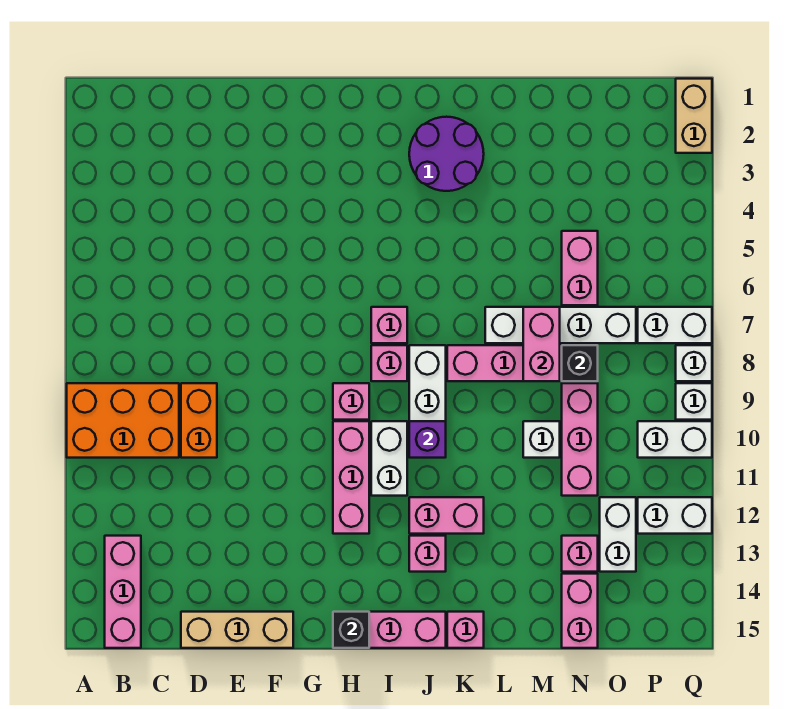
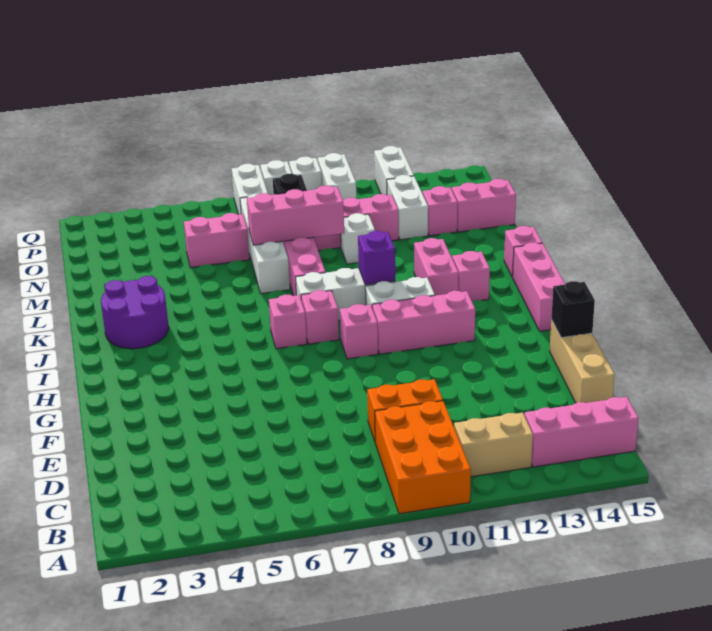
black brick H15 level 2 -> black brick F15 level 2
pink brick M7:M8 level 2 -> pink brick M7:M9 level 2
white brick O12:O13 level 1 -> white brick N12:O12 level 1
tan brick Q1:Q2 level 1 -> tan brick B11:B12 level 1

